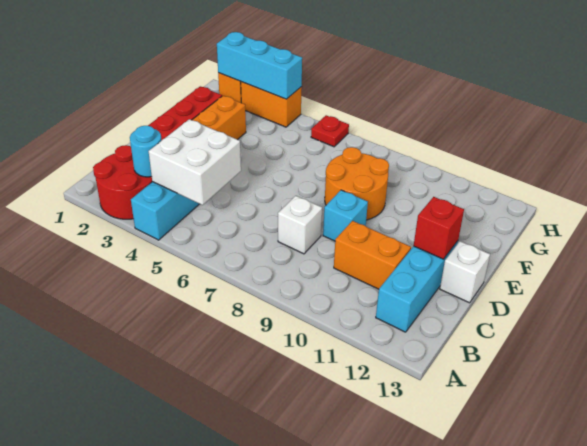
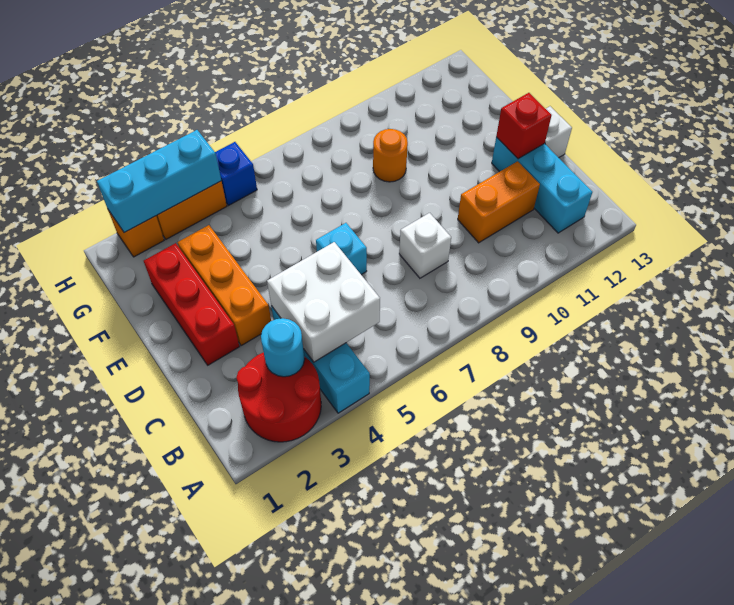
cyan brick D9 level 1 -> cyan brick D6 level 1
orange round brick E8:F9 level 1 -> orange round brick F9 level 1
none -> blue brick H5 level 1
red plate H6 level 1 -> none

